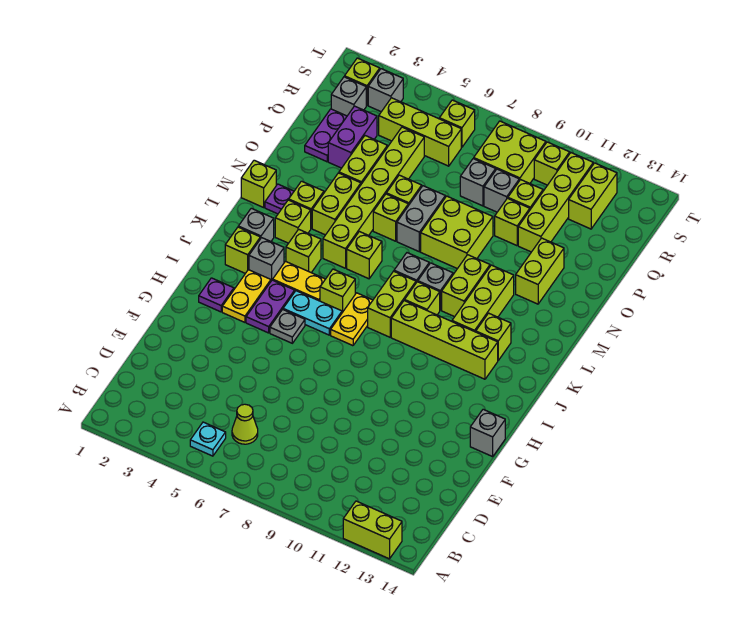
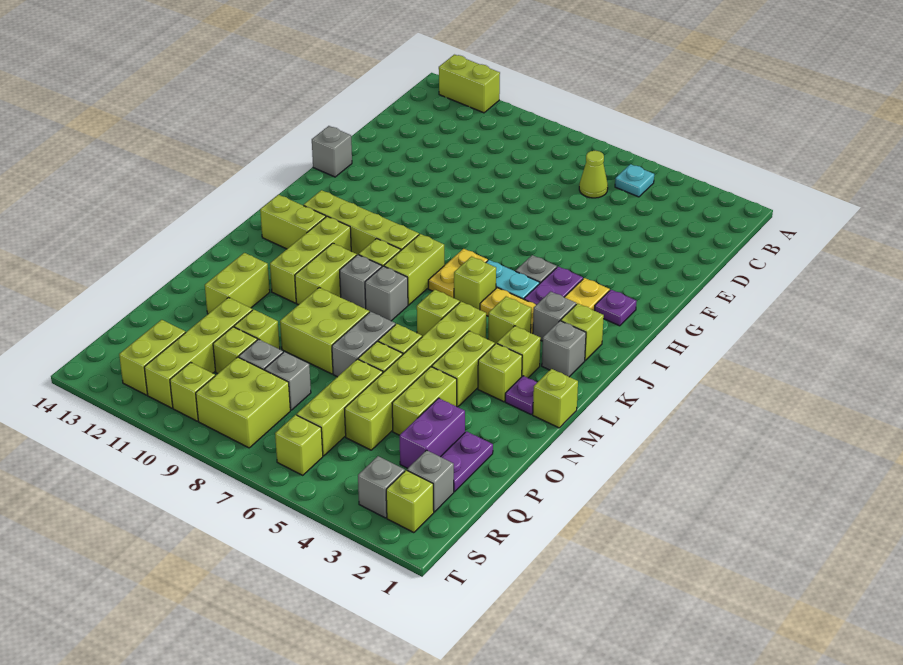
lime brick K12 level 1 -> lime brick K12:K13 level 1
lime brick R4:R6 level 1 -> lime brick P6:R6 level 1

